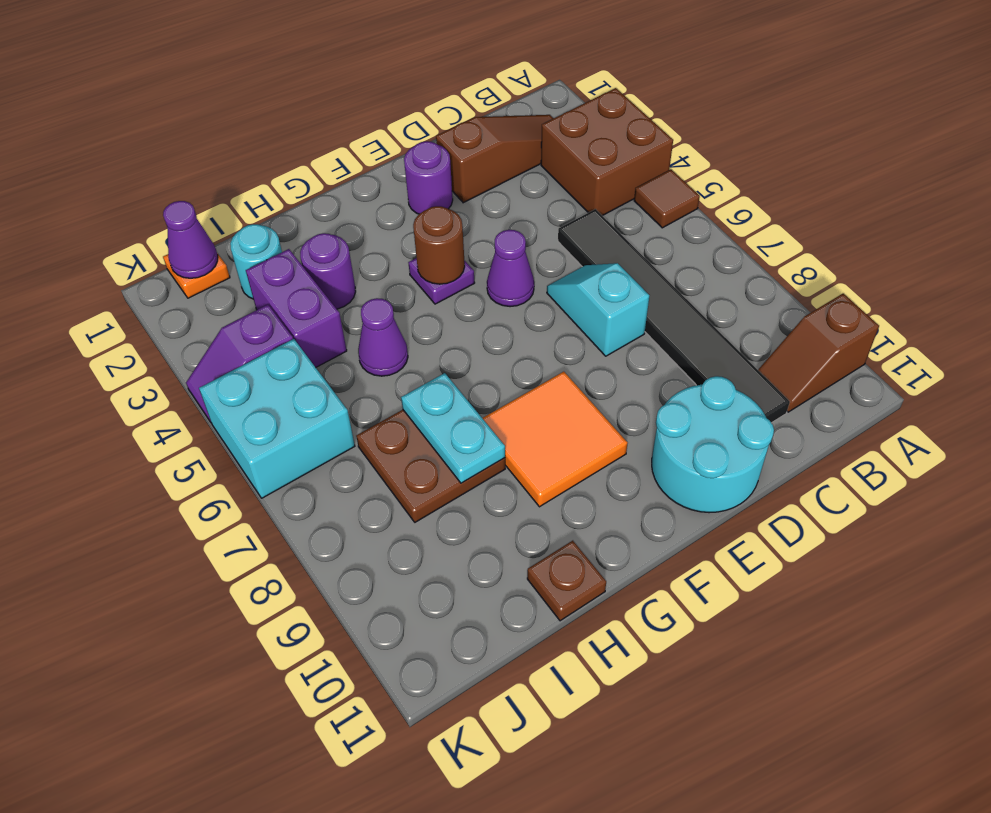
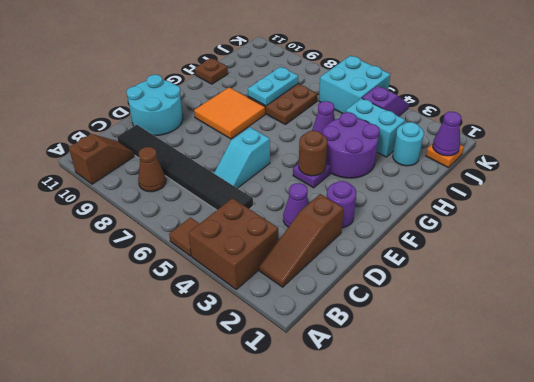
none -> brown cone B8 level 1
cyan slope D6:D7 level 1 top 7 -> cyan slope D6:E6 level 1 top E
purple cone E5 level 1 -> purple cone D3 level 1
purple round brick H3 level 1 -> purple round brick G3:H4 level 1
cyan plate H7:H8 level 2 -> cyan plate H8:I8 level 2
purple brick I3:I4 level 1 -> cyan brick I3:I4 level 1

